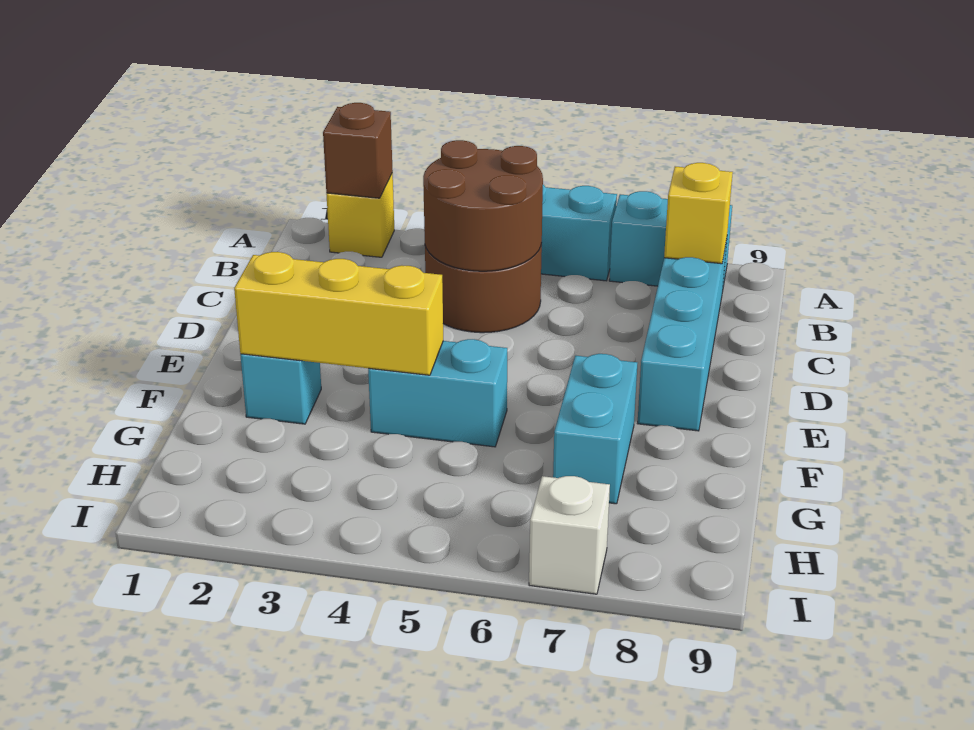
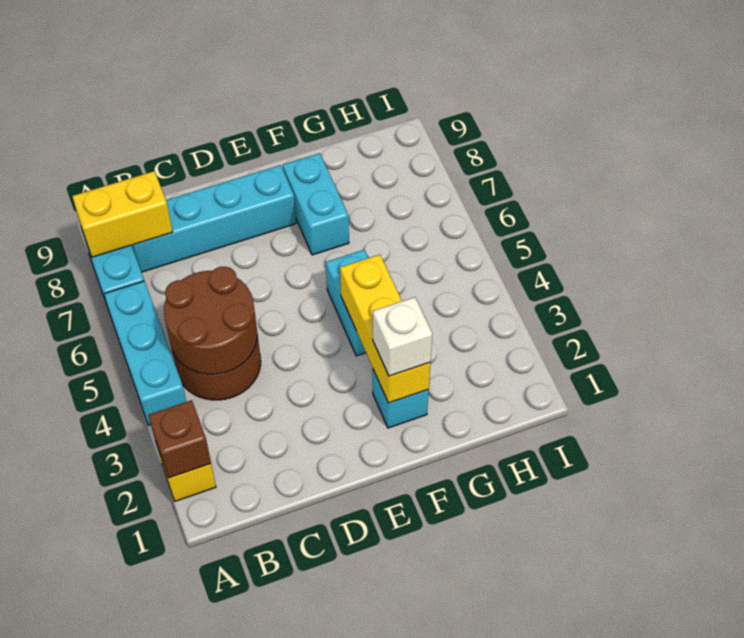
yellow brick B8 level 2 -> yellow brick A8:B8 level 2
cyan brick F7:G7 level 1 -> cyan brick F7:F8 level 1
white brick I7 level 1 -> white brick F2 level 3

